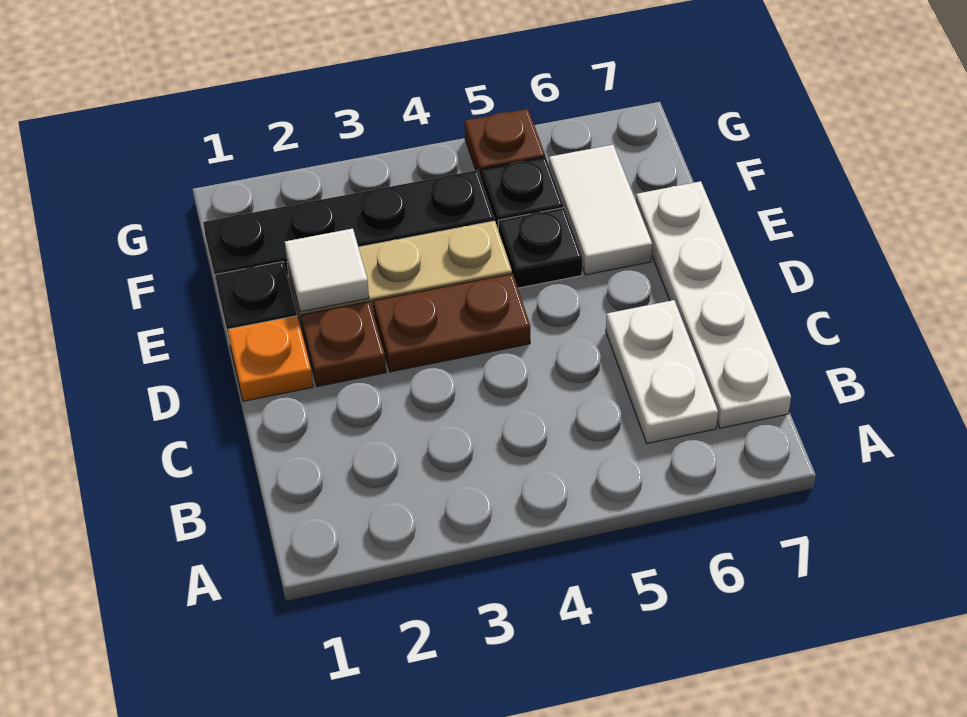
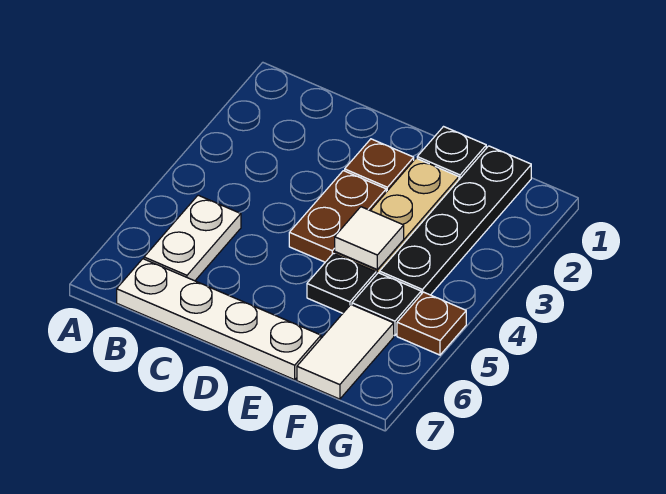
white plate B6:C6 level 1 -> white plate B5:B6 level 1
orange plate D1 level 1 -> none
white tile E2 level 2 -> white tile E4 level 2
white tile E6:F6 level 1 -> white tile F6:F7 level 1

